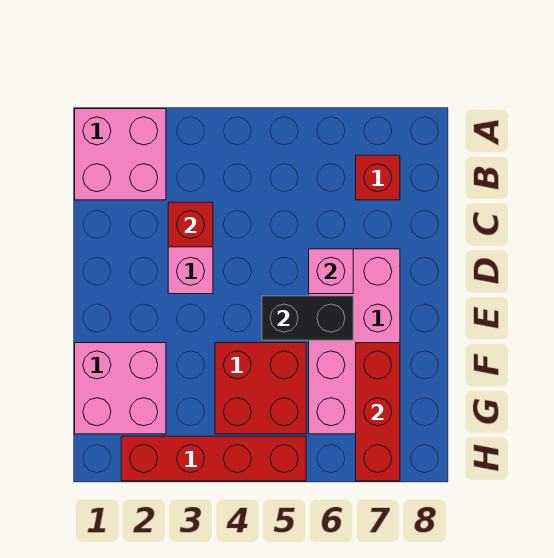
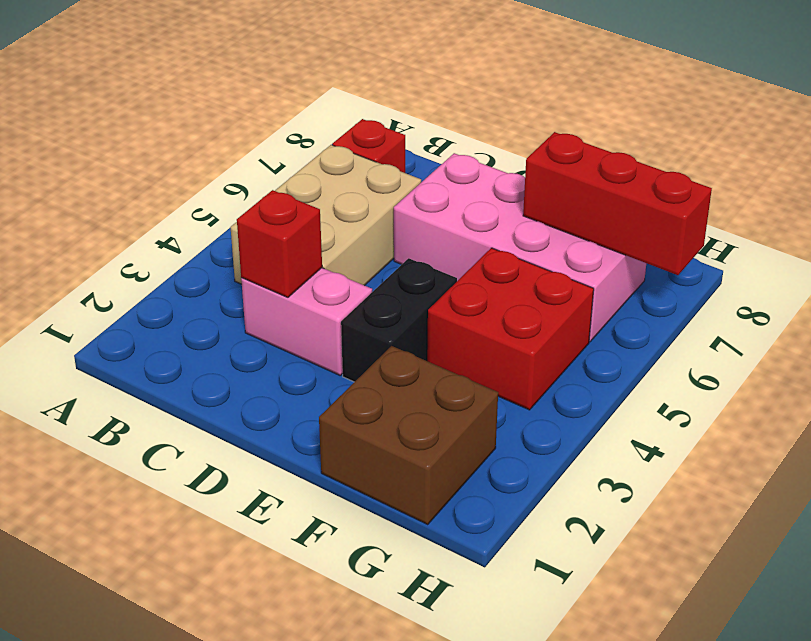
pink brick A1:B2 level 1 -> none
none -> tan brick B4:C6 level 1
pink brick D6 level 2 -> none
black brick E5:E6 level 2 -> black brick E3:E4 level 1
pink brick F1:G2 level 1 -> brown brick F1:G2 level 1
red brick H2:H5 level 1 -> none

